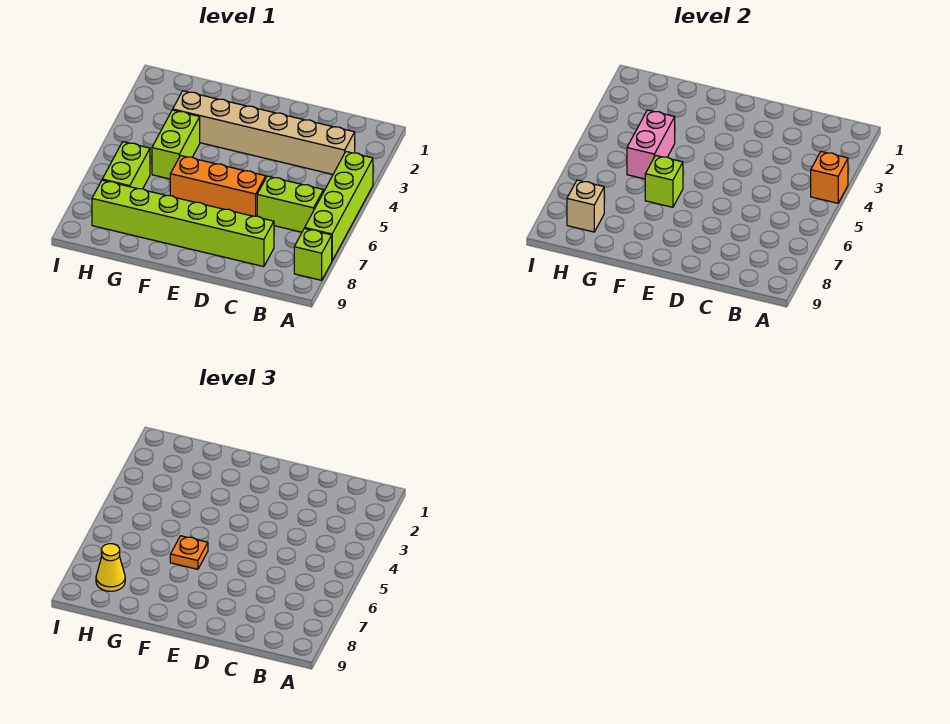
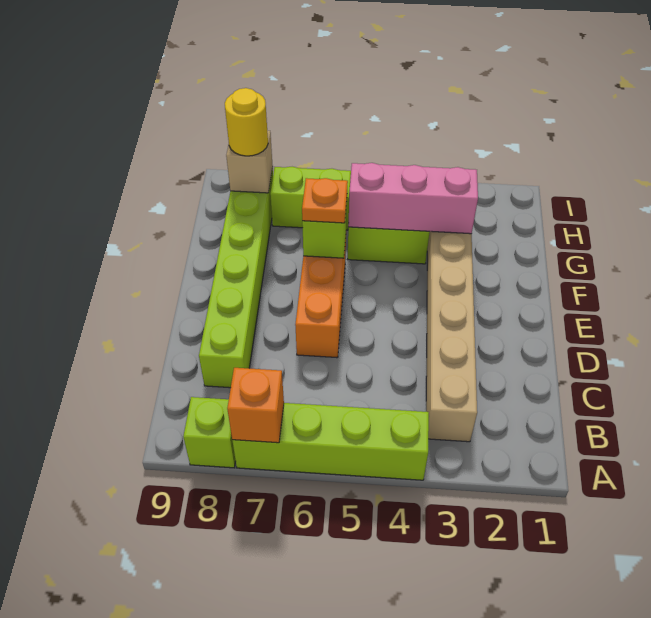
orange brick A4 level 2 -> orange brick A7 level 2
lime brick B6:C6 level 1 -> none
pink brick G4:G5 level 2 -> pink brick G3:G5 level 2
yellow cone H8 level 3 -> yellow round brick H8 level 3

